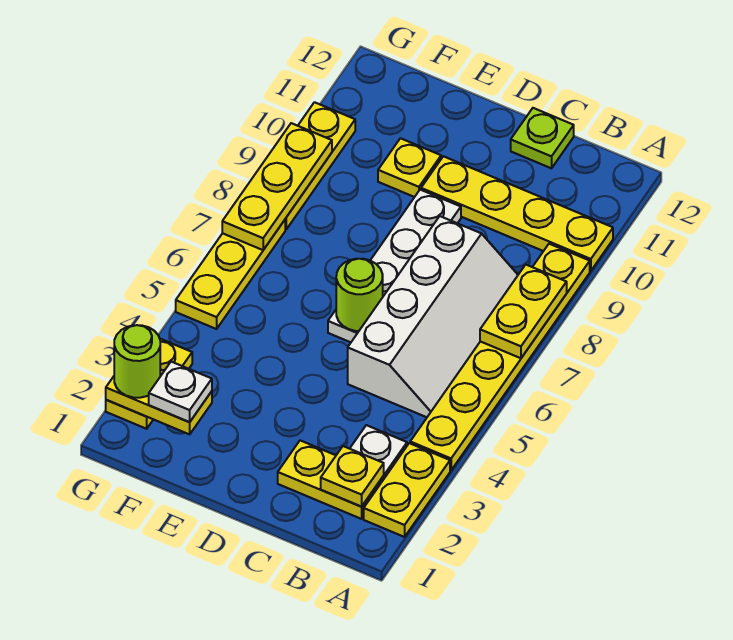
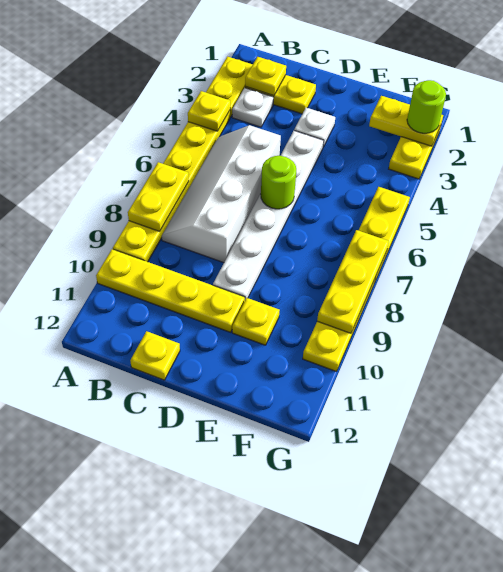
none -> yellow plate A4 level 2
lime plate C12 level 1 -> yellow plate C12 level 1
white plate D6:D9 level 1 -> white plate D4:D9 level 1
white plate F2 level 3 -> white plate D3 level 1

